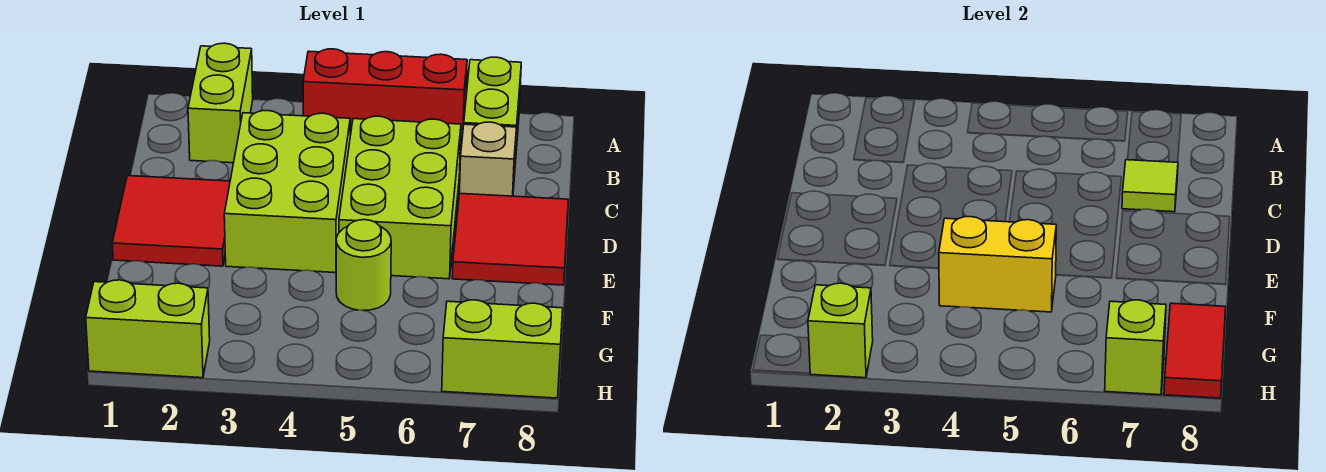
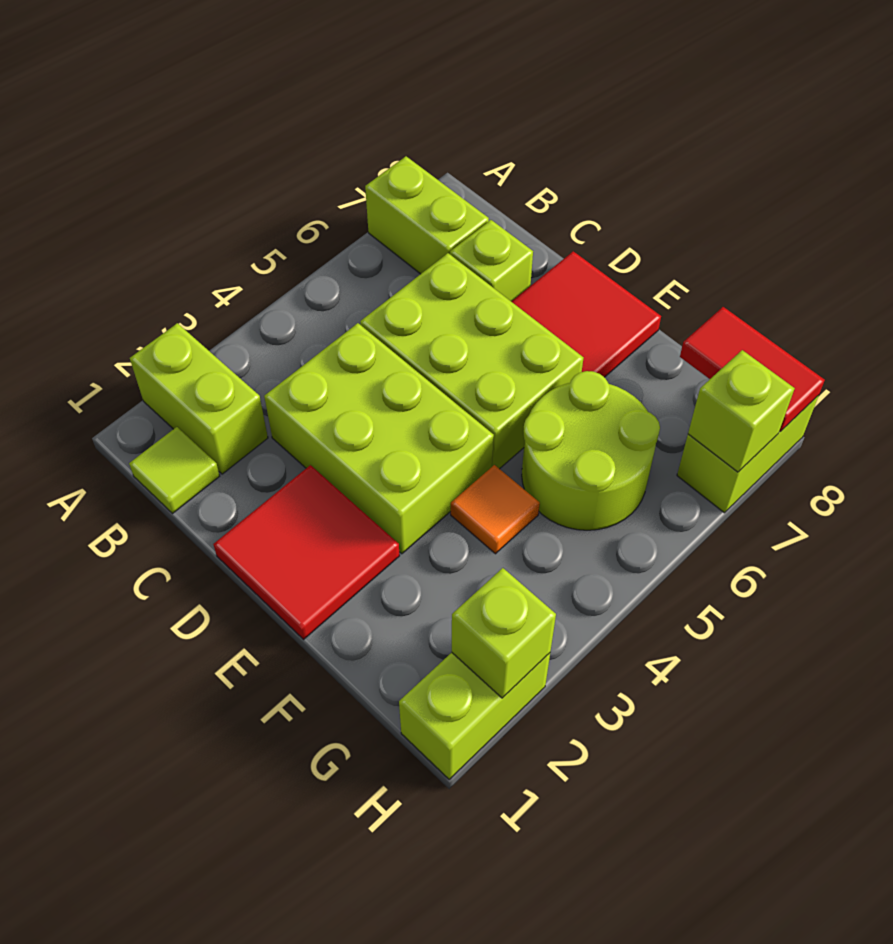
red brick A4:A6 level 1 -> none
tan brick C7 level 1 -> lime brick C7 level 1
lime tile C7 level 2 -> lime tile B1 level 1
none -> orange tile F4 level 1
yellow brick F4:F5 level 2 -> none
lime round brick F5 level 1 -> lime round brick F5:G6 level 1

